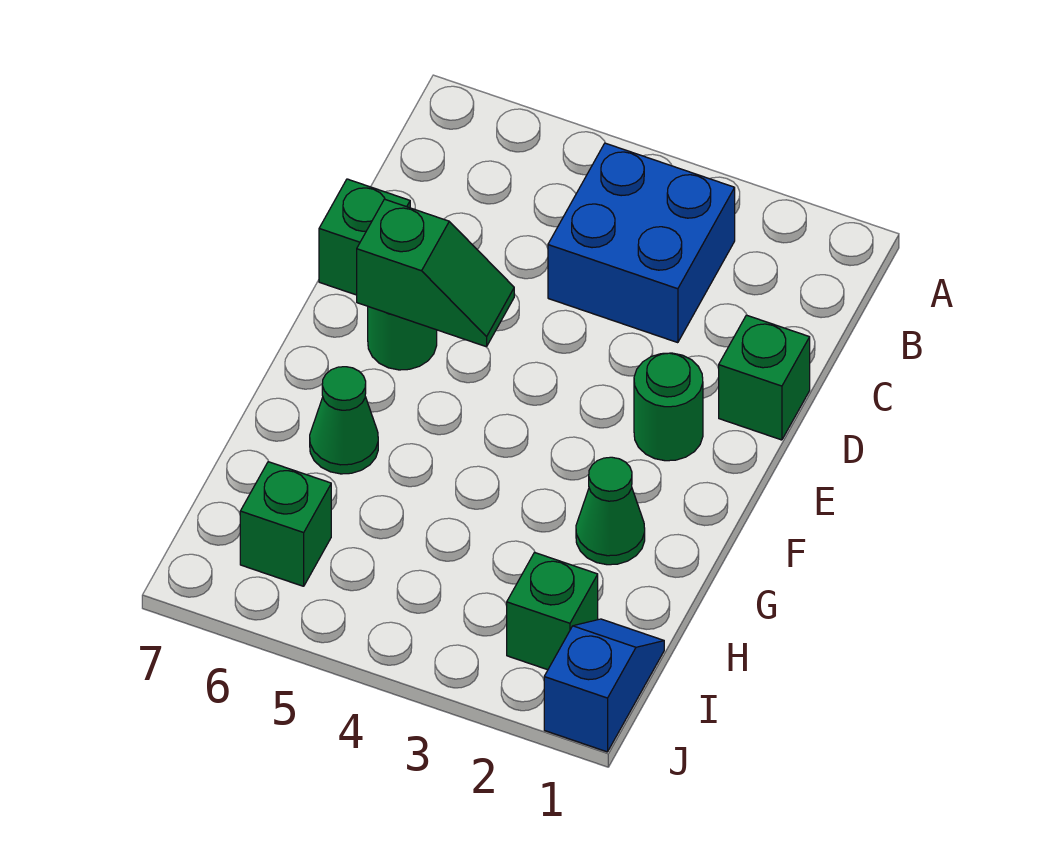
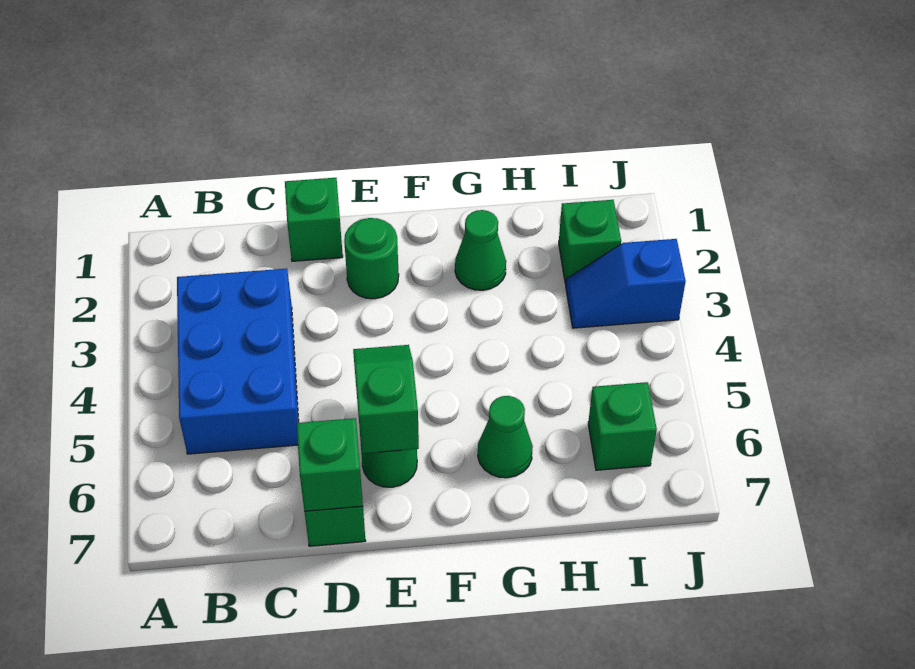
blue brick B3:C4 level 1 -> blue brick B3:C5 level 1
none -> green brick D7 level 2
blue slope I1:J1 level 1 top J -> blue slope I3:J3 level 1 top J

